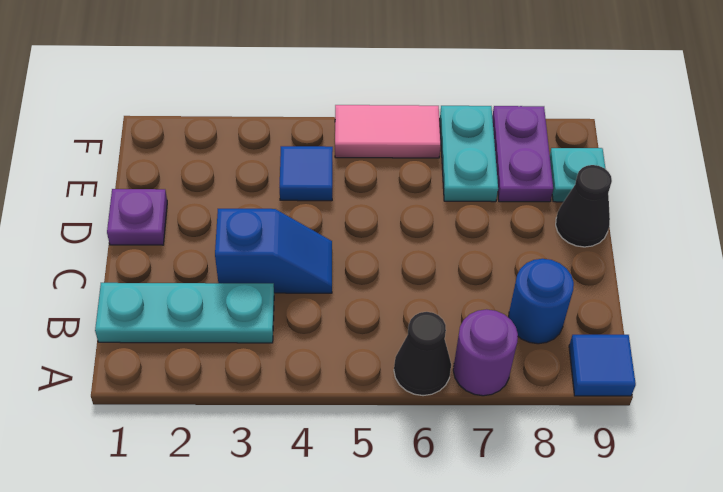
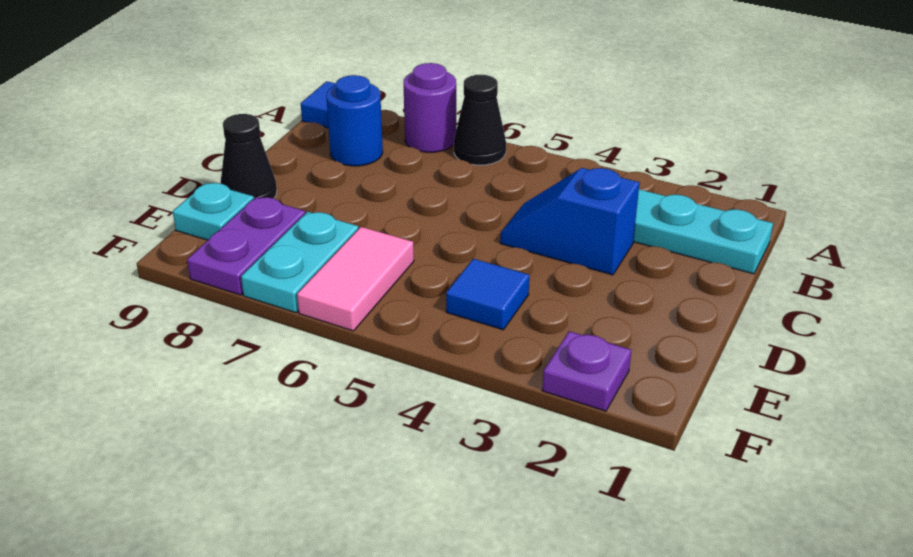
purple plate D1 level 1 -> purple plate F2 level 1
pink tile F5:F6 level 1 -> pink tile E6:F6 level 1

